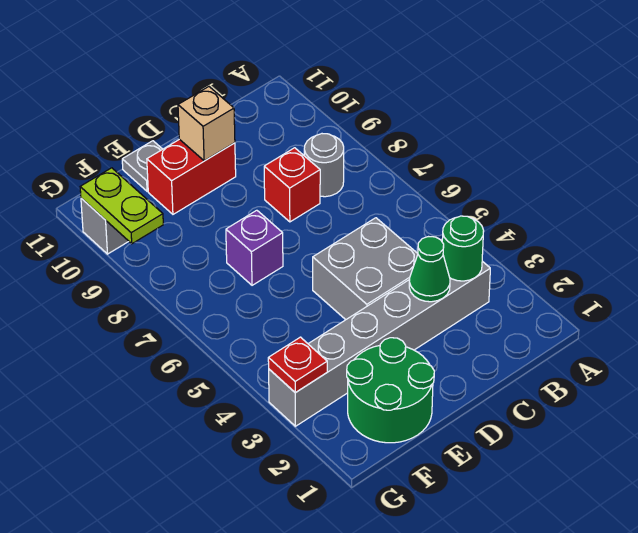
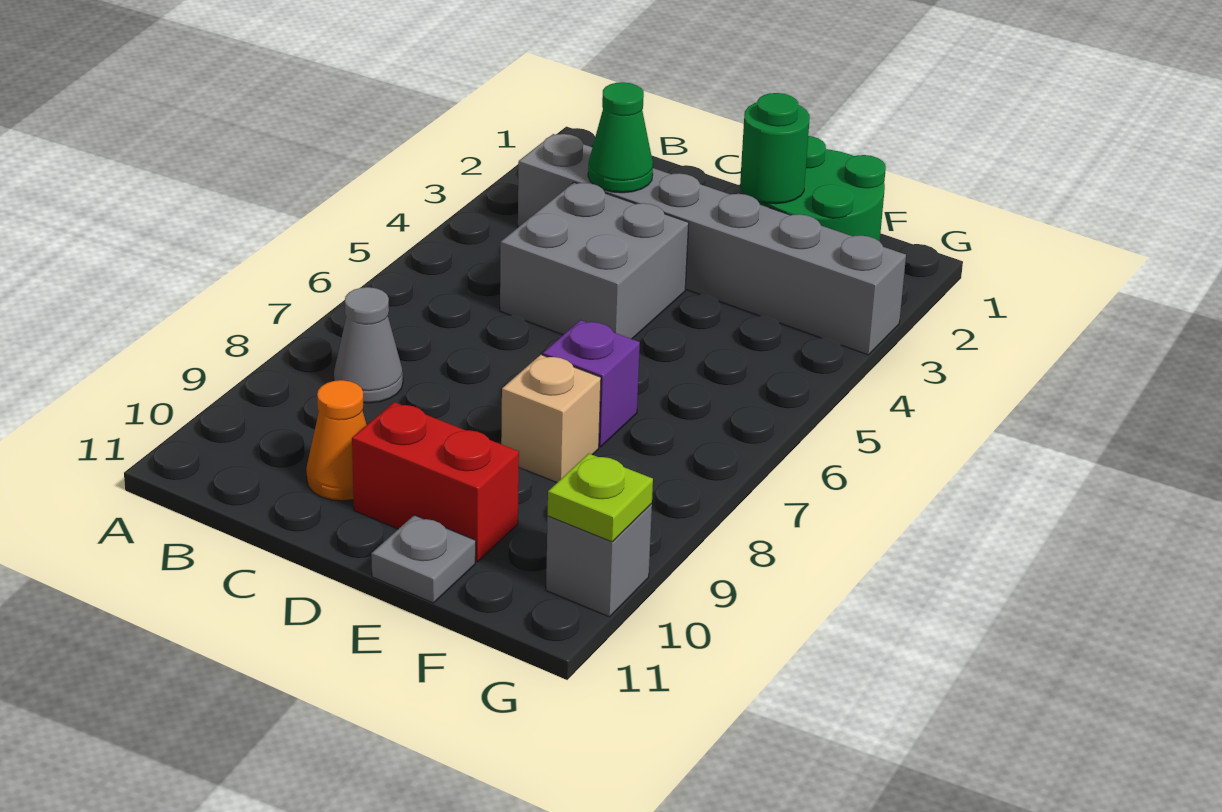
green round brick B3 level 2 -> green round brick E2 level 2
grey round brick B8 level 1 -> grey cone B8 level 1
red brick C8 level 1 -> none
none -> orange cone C10 level 1
tan brick D10 level 2 -> tan brick E8 level 1
red plate G3 level 2 -> none
lime plate G9:G10 level 2 -> lime plate G10 level 2

